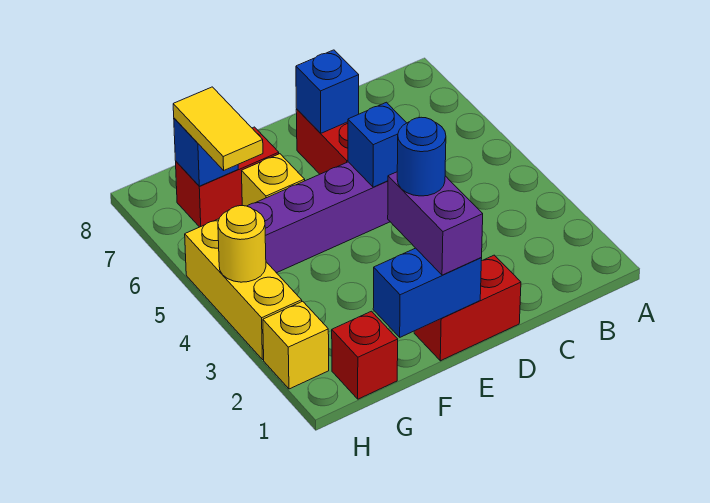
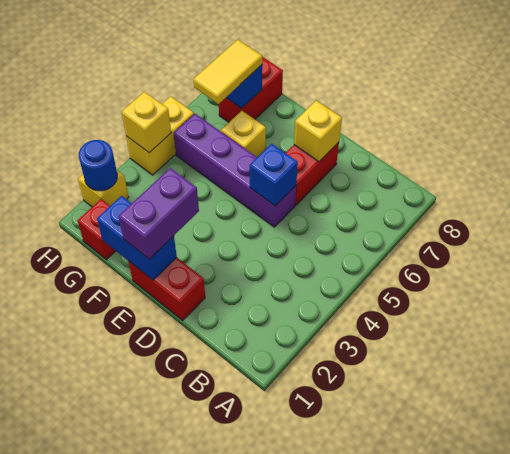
blue brick D7 level 2 -> yellow brick D7 level 2
blue round brick E2 level 4 -> blue round brick H2 level 2
red brick F7:G7 level 1 -> red brick G7:G8 level 1
yellow brick H3:H5 level 1 -> yellow brick H4:H5 level 1
yellow round brick H4 level 2 -> yellow brick H4 level 2

